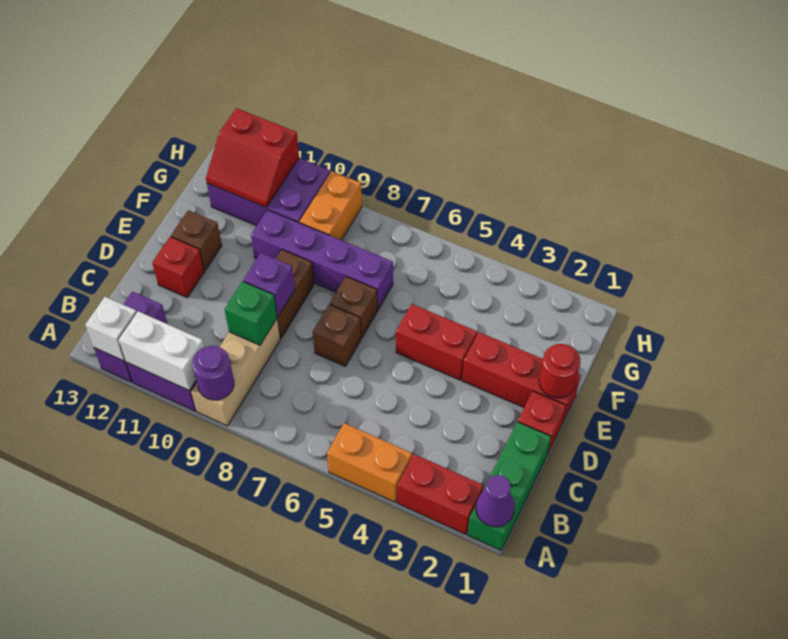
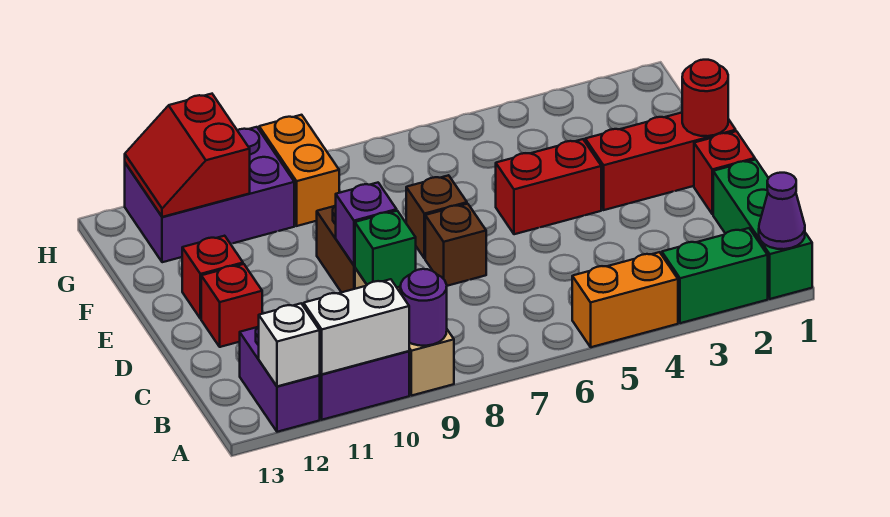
red brick A2:A3 level 1 -> green brick A2:A3 level 1
brown brick E12 level 1 -> red brick E12 level 1
purple brick F7:F10 level 1 -> none
red slope G11:H12 level 2 top H -> red slope G11:H12 level 2 top 11

